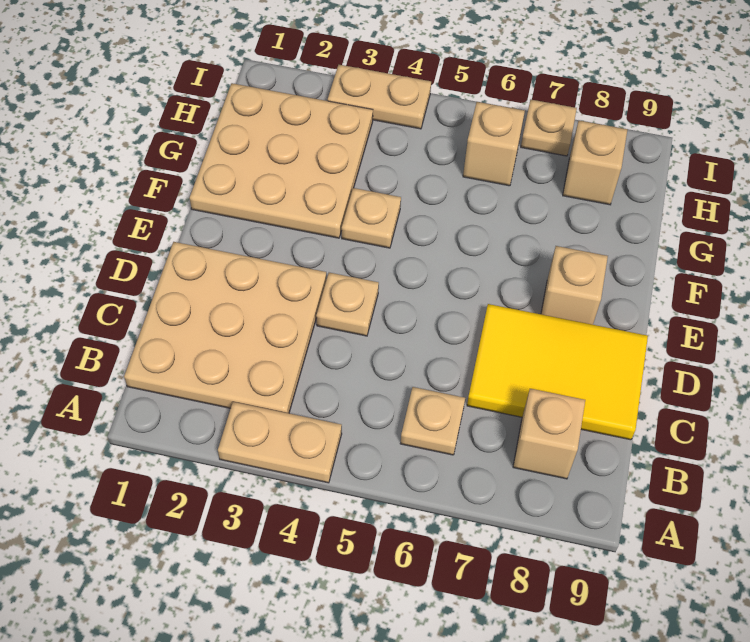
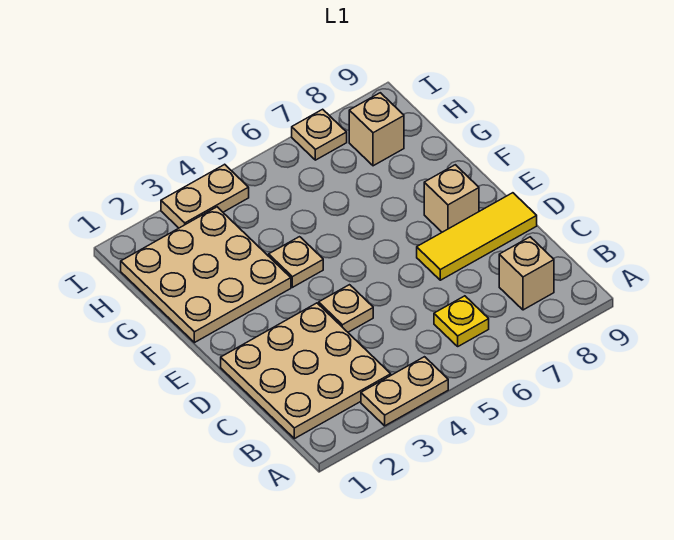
tan plate B6 level 1 -> yellow plate B6 level 1
yellow tile C7:D9 level 1 -> yellow tile D7:D9 level 1
tan brick H6 level 1 -> none

